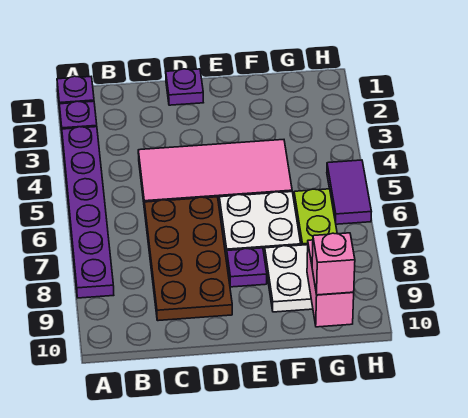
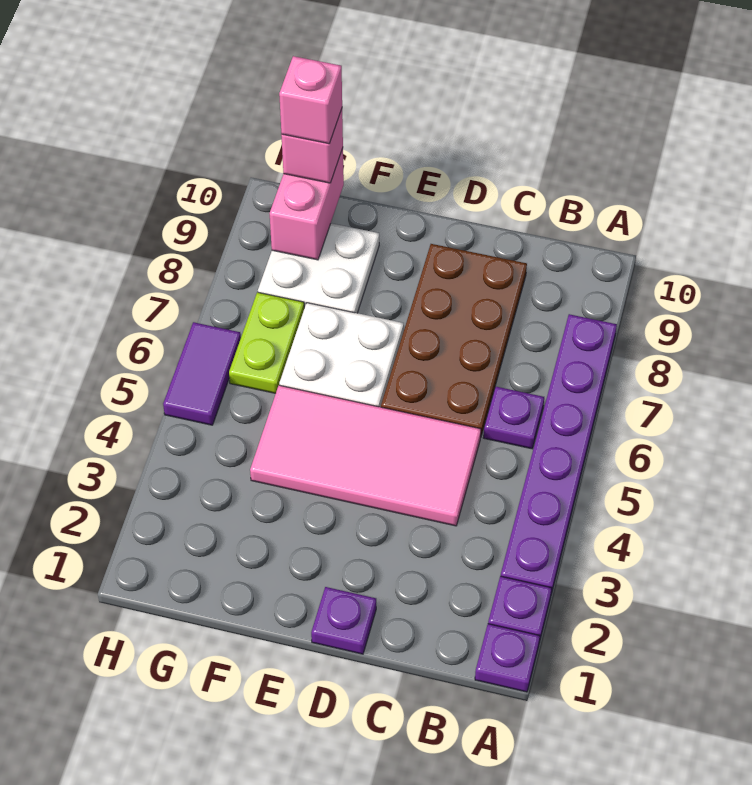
purple plate E8 level 1 -> purple plate B6 level 1
none -> pink brick G10 level 4

